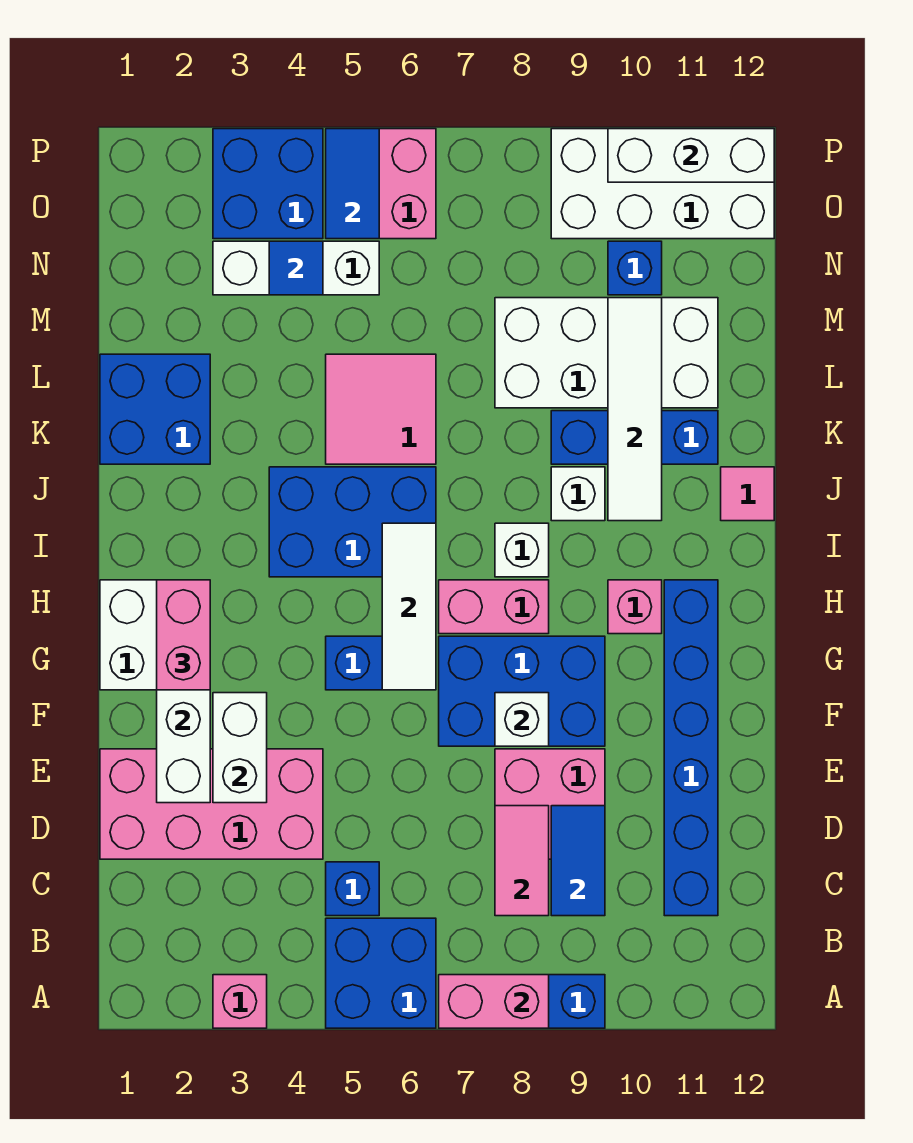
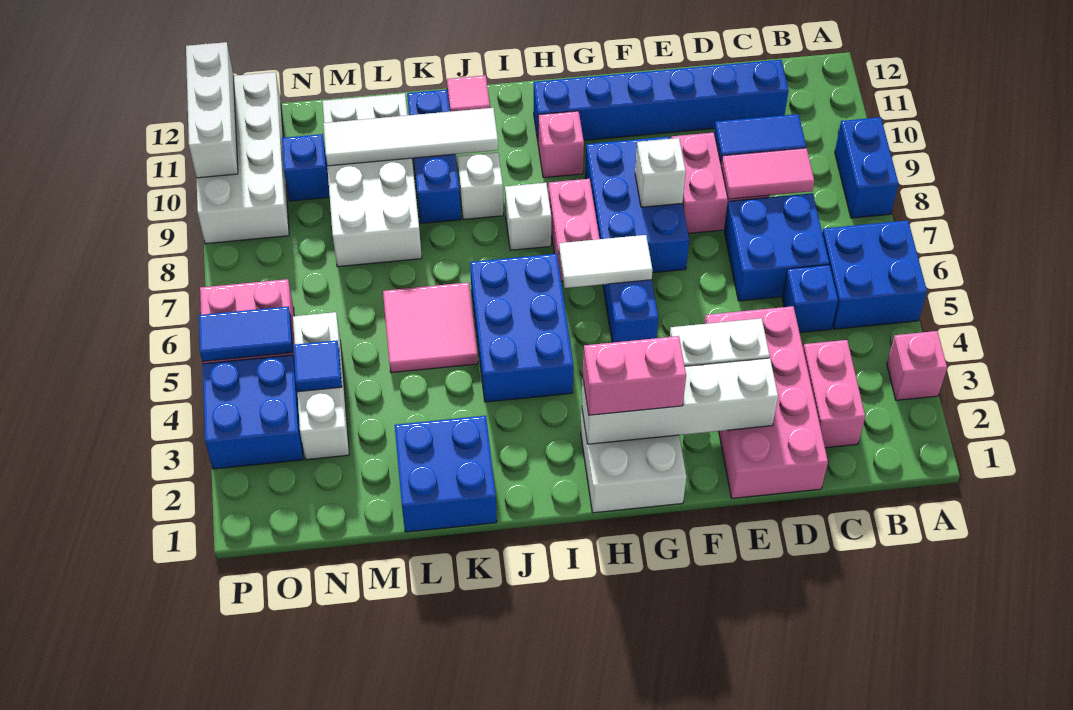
pink brick A7:A8 level 2 -> pink brick C2:C3 level 1
none -> blue brick C6:D7 level 1
white tile G6:I6 level 2 -> white tile G6:H6 level 2

